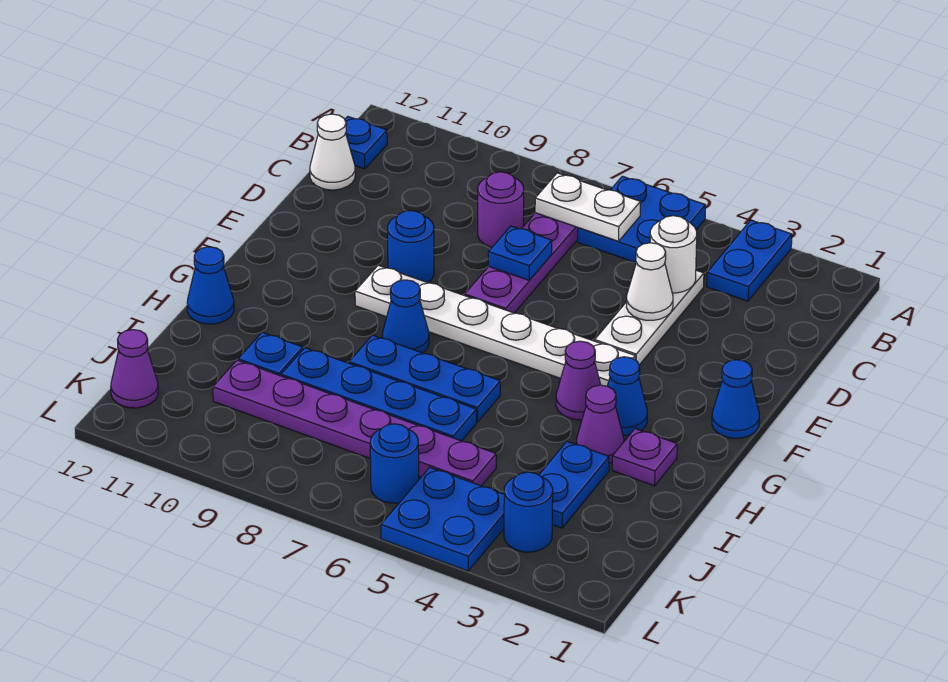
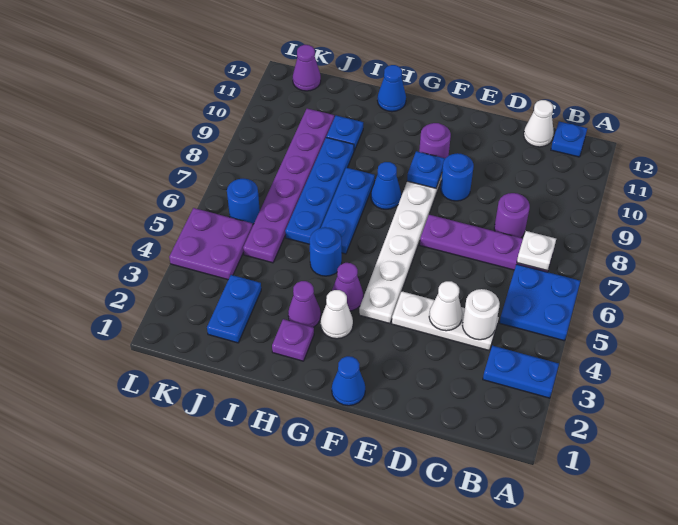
white plate B6:B7 level 2 -> white plate B7 level 2
blue plate D7 level 2 -> blue plate F9 level 2
none -> purple round brick F10 level 1
blue cone G3 level 1 -> white cone G3 level 1
blue plate I3:J3 level 1 -> blue plate J2:J3 level 1
blue round brick K3 level 1 -> blue round brick H5 level 1
blue plate K4:L5 level 1 -> purple plate K4:L5 level 1

